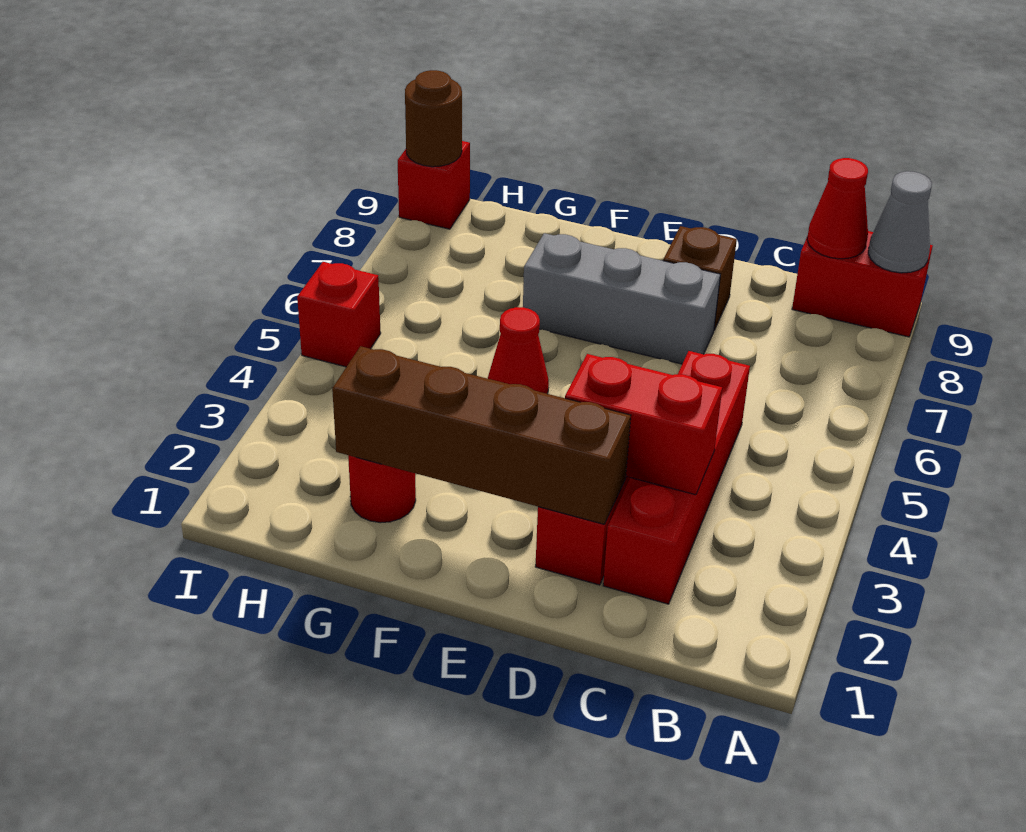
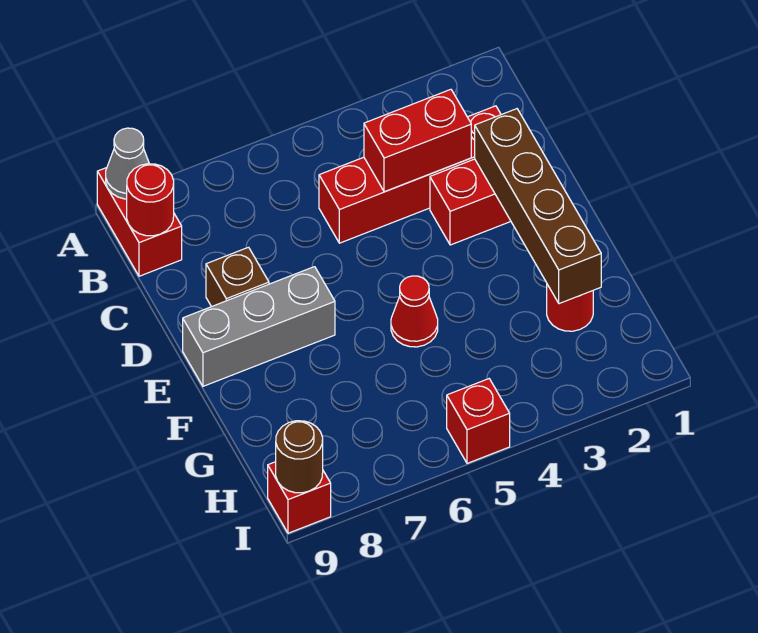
red cone B9 level 2 -> red round brick B9 level 2
red brick C3:D3 level 2 -> red brick C3:C4 level 2
grey brick D7:F7 level 1 -> grey brick E7:E9 level 1

